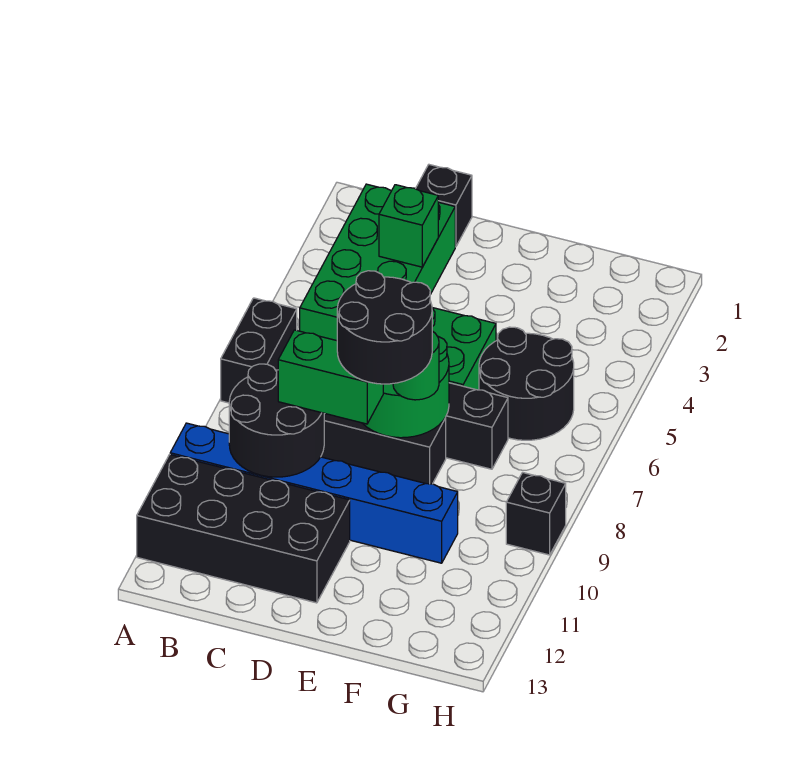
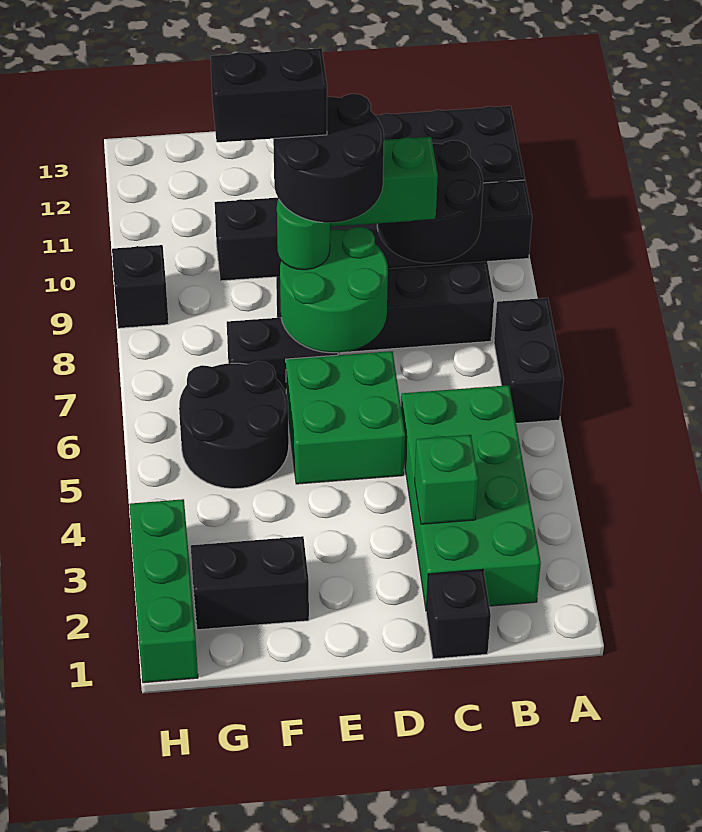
blue brick A10:F10 level 1 -> black brick A10:F10 level 1
none -> black brick E9:F9 level 5
none -> black brick F2:G2 level 1
none -> green brick H1:H3 level 1

